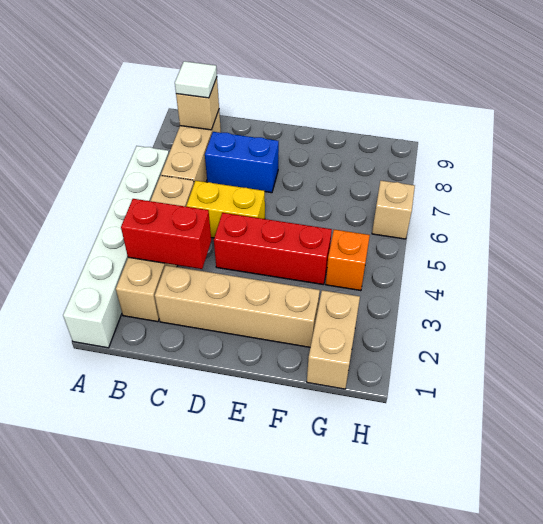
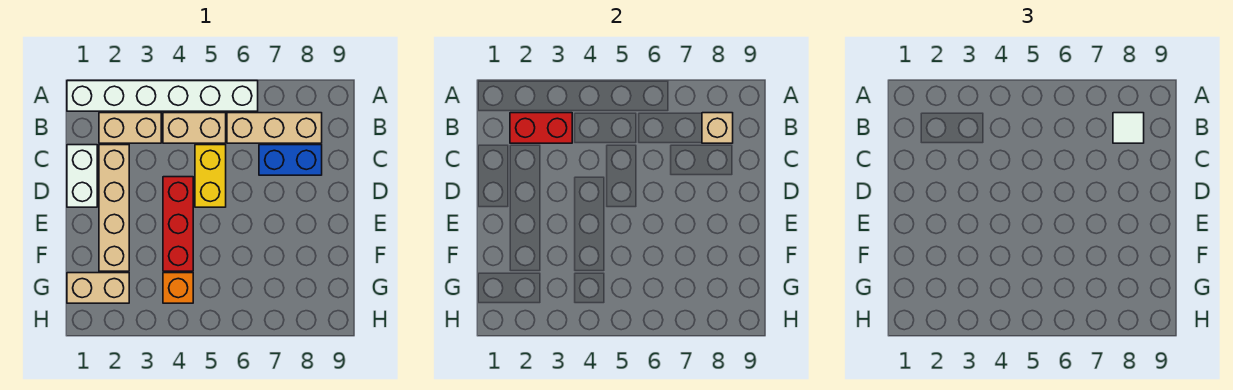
red brick B3:C3 level 2 -> red brick B2:B3 level 2
none -> white brick C1:D1 level 1
blue brick C7:D7 level 1 -> blue brick C7:C8 level 1
tan brick H6 level 1 -> none

